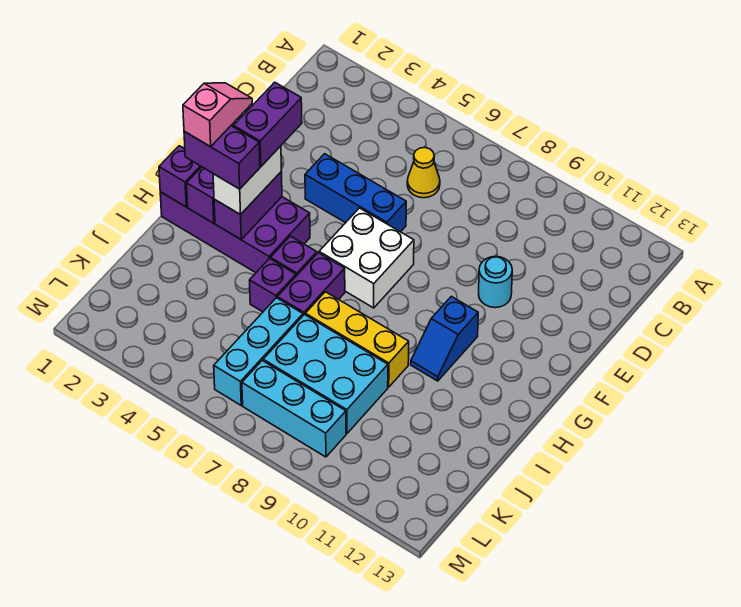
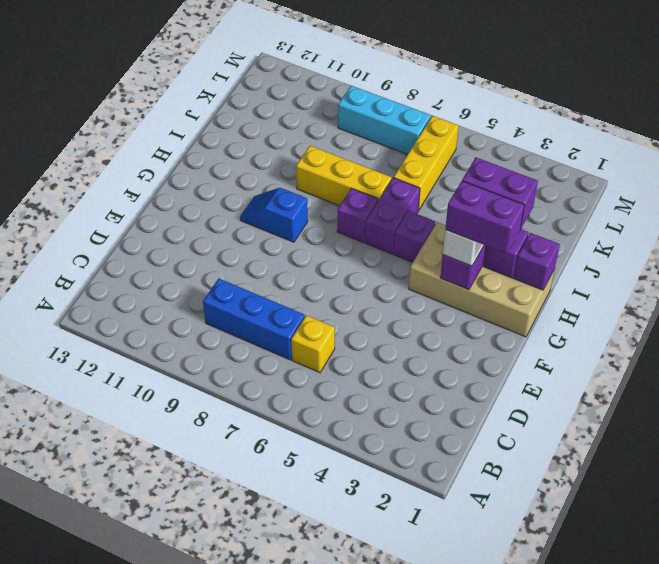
yellow cone C6 level 1 -> yellow brick C6 level 1
blue brick E4:E6 level 1 -> blue brick C7:C9 level 1
cyan round brick E10 level 1 -> none
purple brick F3:G3 level 4 -> purple brick G2:G3 level 4
white brick F6:G7 level 1 -> none
purple brick G1:H4 level 1 -> tan brick G1:H4 level 1
pink slope G2:H2 level 5 top H -> none
blue slope G10:H10 level 1 top G -> blue slope G9:G10 level 1 top 9
purple brick I5 level 1 -> purple brick H7 level 1
cyan brick J6:L6 level 1 -> yellow brick J6:L6 level 1
cyan brick J7:K9 level 1 -> none

